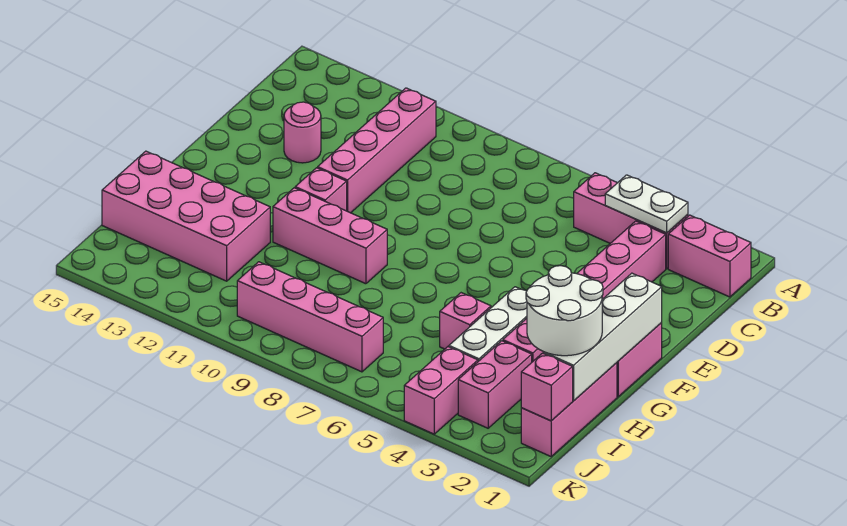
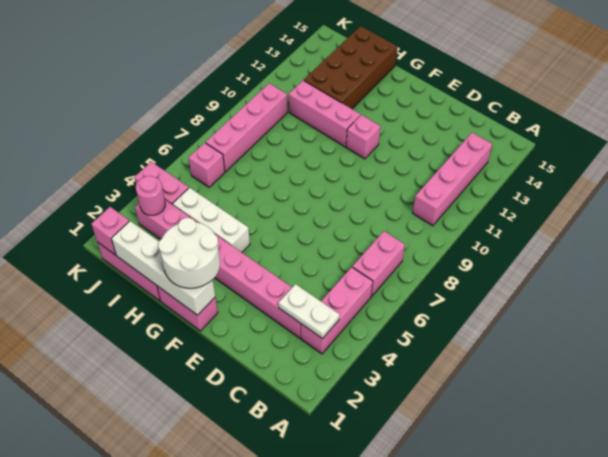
pink brick B1:B2 level 1 -> pink brick B6:B7 level 1
white plate B3:B4 level 2 -> white plate B3:C3 level 2
pink brick B11:E11 level 1 -> pink brick B10:B13 level 1
pink round brick D13 level 1 -> pink round brick J3 level 2
pink brick G9:G11 level 1 -> pink brick G11:I11 level 1
white round brick H1:I2 level 3 -> white round brick F1:G2 level 3
pink brick H5 level 1 -> pink brick J6 level 1
pink brick H12:I15 level 1 -> brown brick H12:I15 level 1

